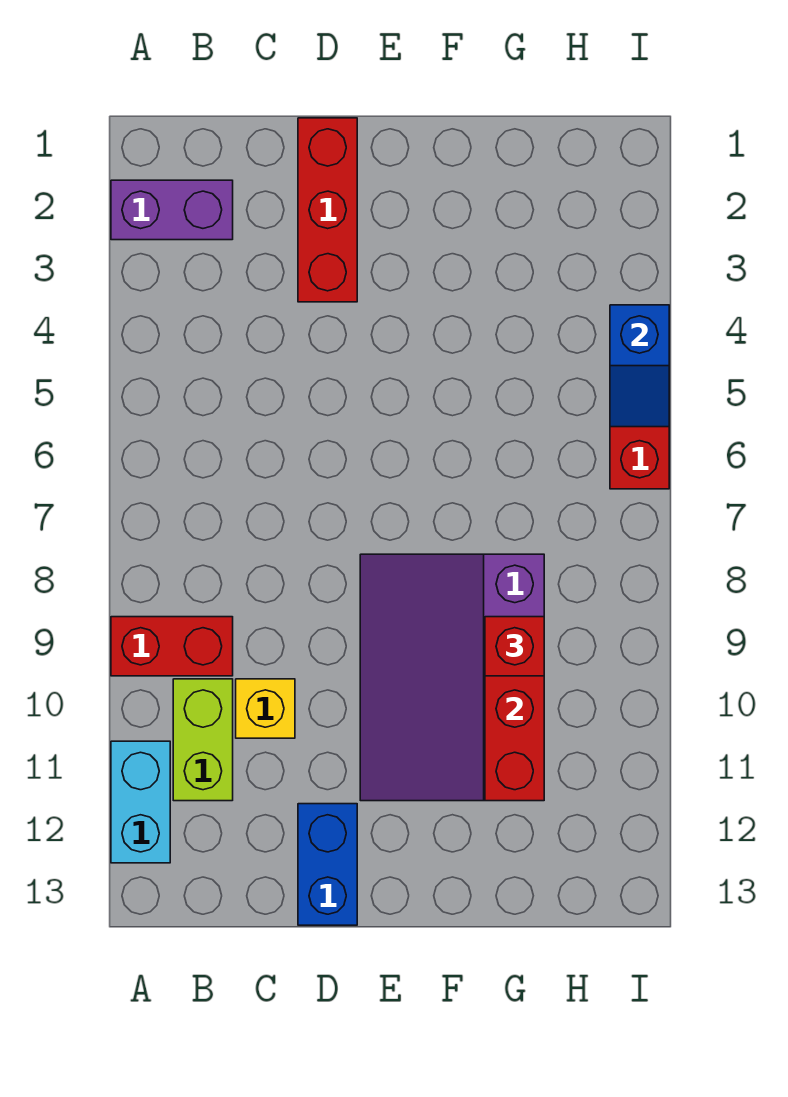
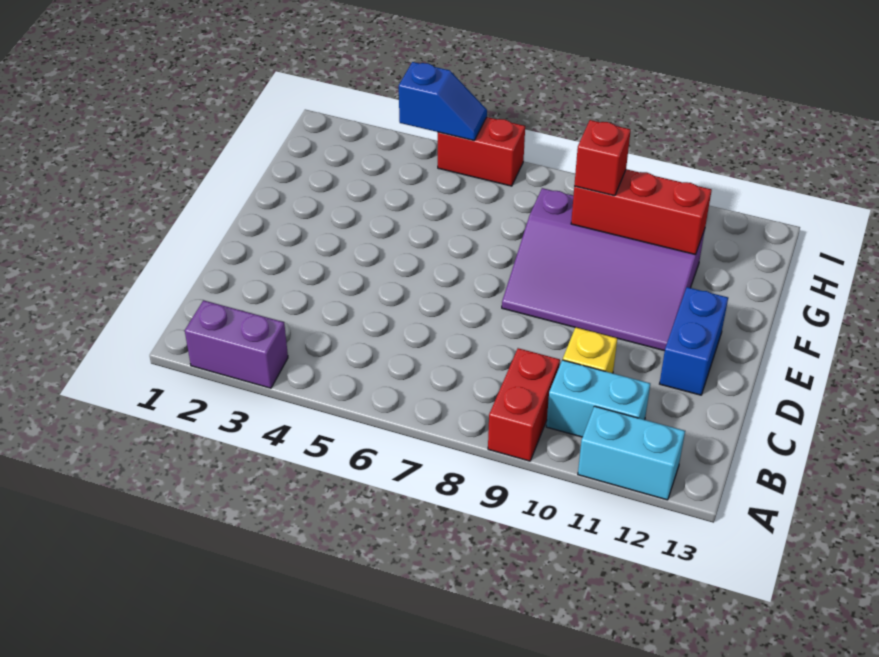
purple brick A2:B2 level 1 -> purple brick A2:A3 level 1
lime brick B10:B11 level 1 -> cyan brick B10:B11 level 1
red brick D1:D3 level 1 -> none
blue brick D12:D13 level 1 -> blue brick D12:E12 level 1

